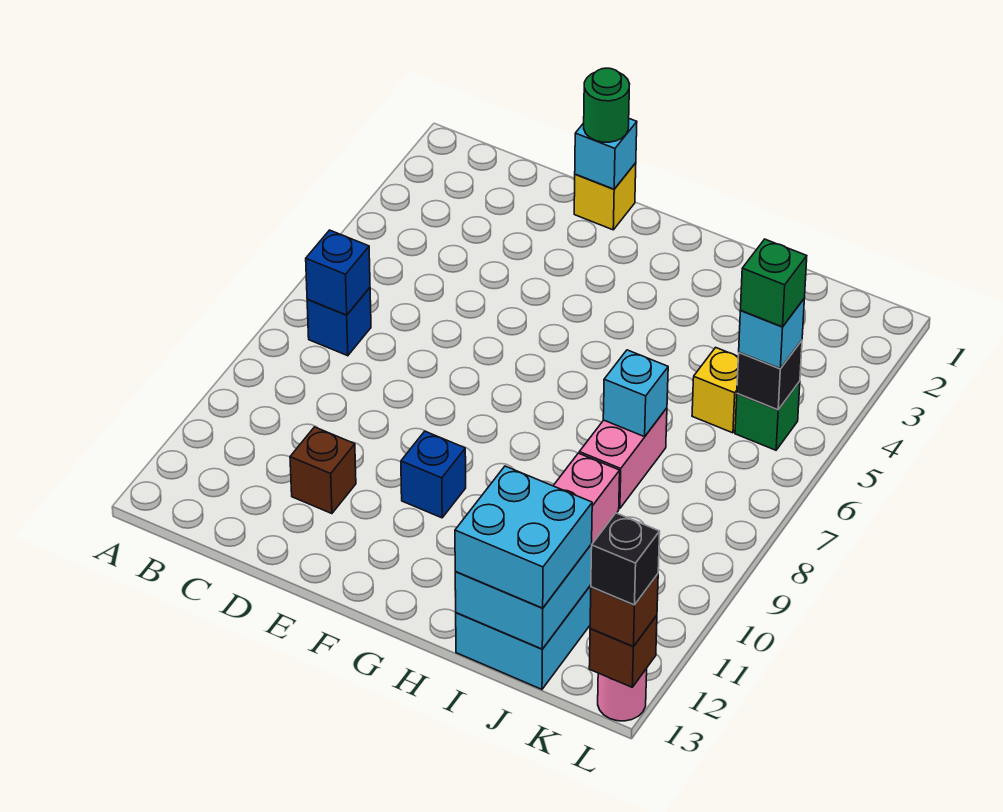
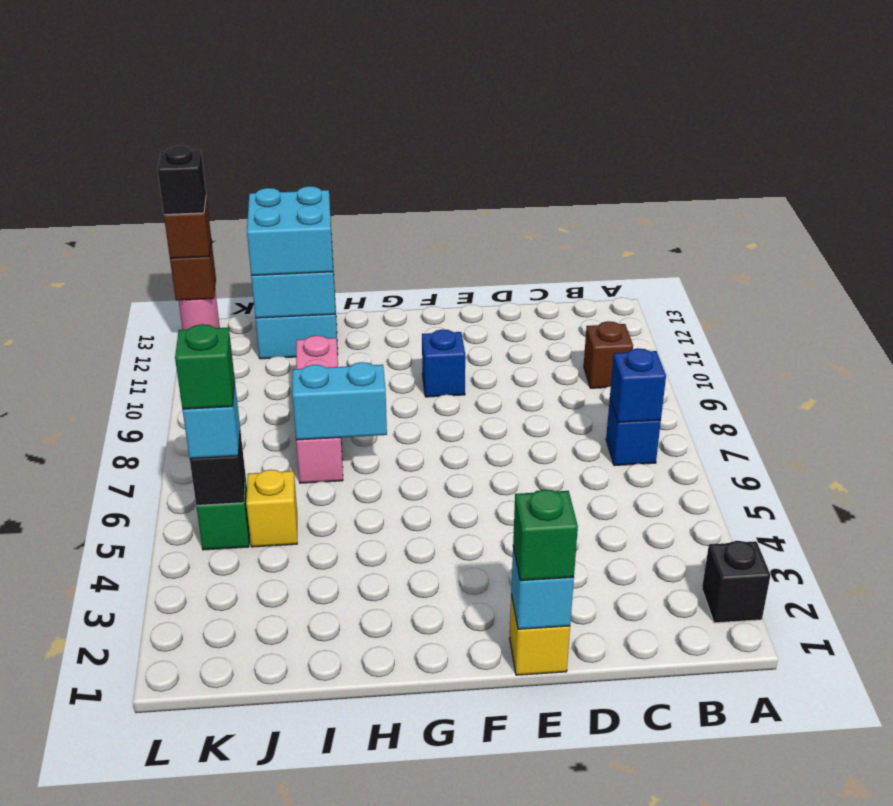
none -> black brick A2 level 1
brown brick D11 level 1 -> brown brick B10 level 1
green round brick E1 level 3 -> green brick E1 level 3
cyan brick I7 level 2 -> cyan brick H7:I7 level 2

